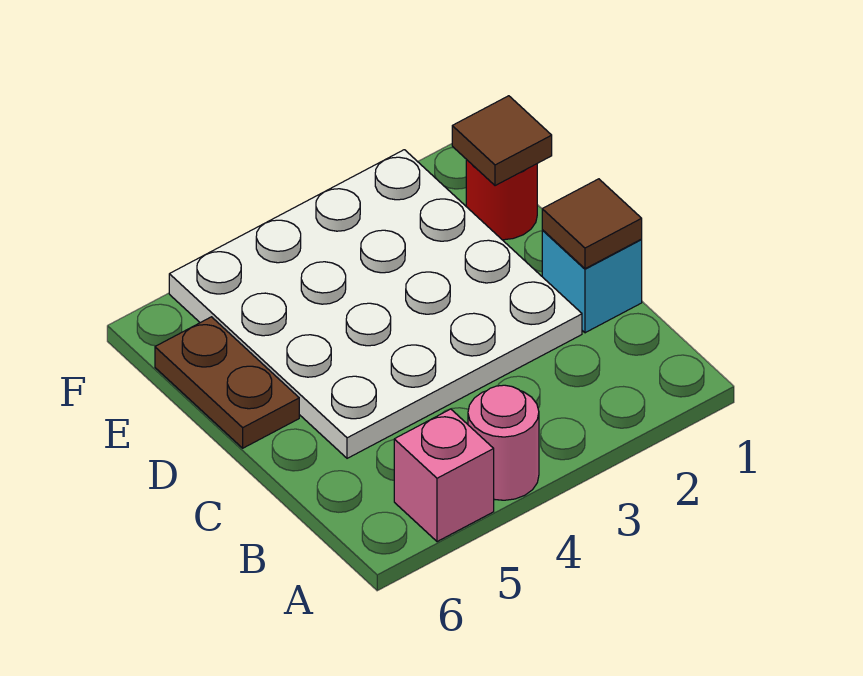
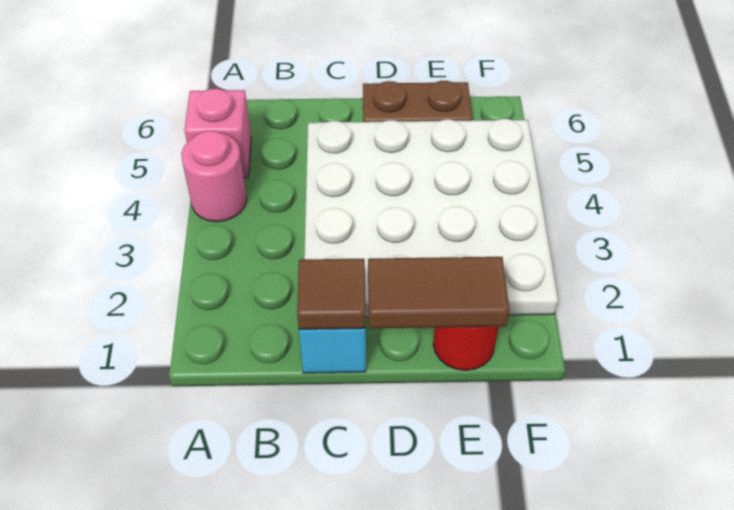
brown tile E1 level 2 -> brown tile D1:E1 level 2

